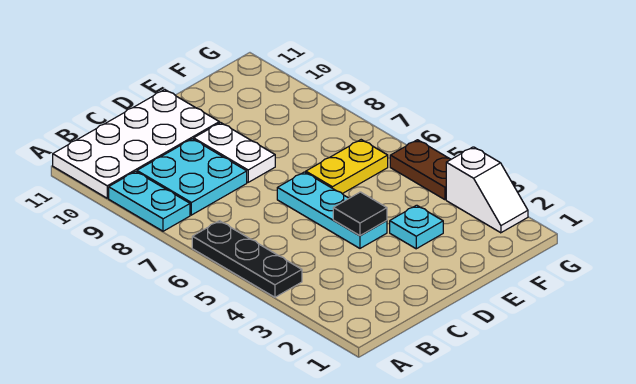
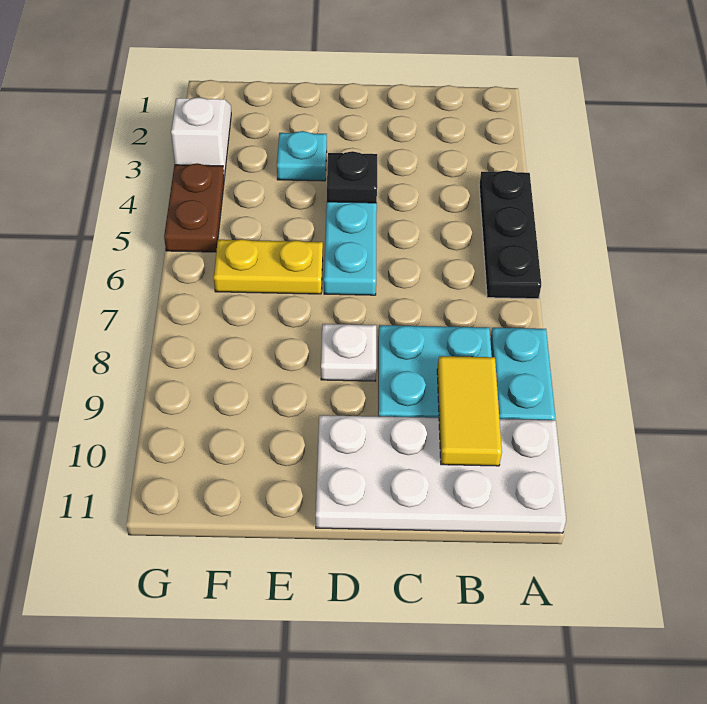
none -> yellow tile B9:B10 level 2
black tile D4 level 2 -> black plate D4 level 2
white plate D8:D9 level 1 -> white plate D8 level 1

